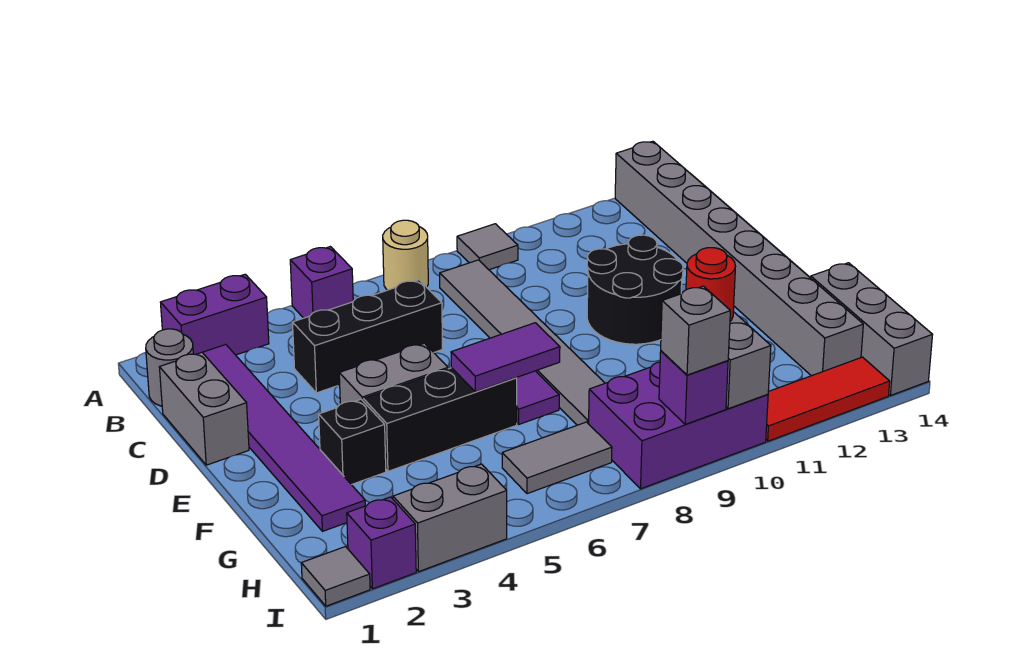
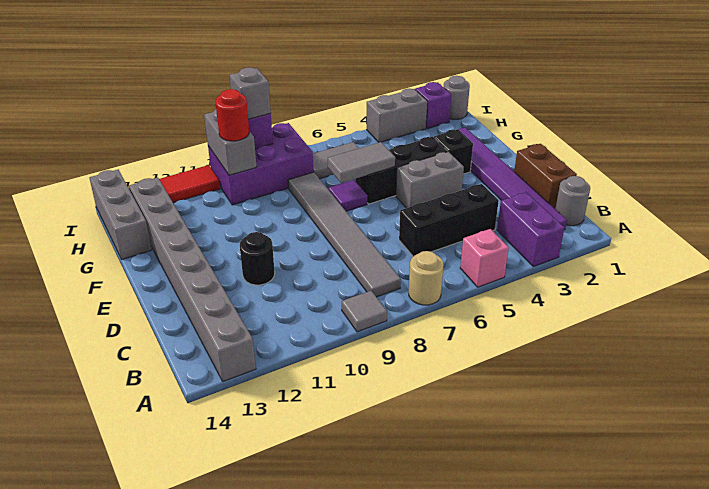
purple brick A2:A3 level 1 -> purple brick A3:B3 level 1
purple brick A5 level 1 -> pink brick A5 level 1
grey brick C1:D1 level 1 -> brown brick C1:D1 level 1
black round brick D10:E11 level 1 -> black round brick D11 level 1
purple tile F6:F7 level 2 -> grey tile F6:F7 level 2
grey tile I1 level 1 -> grey round brick I1 level 1

